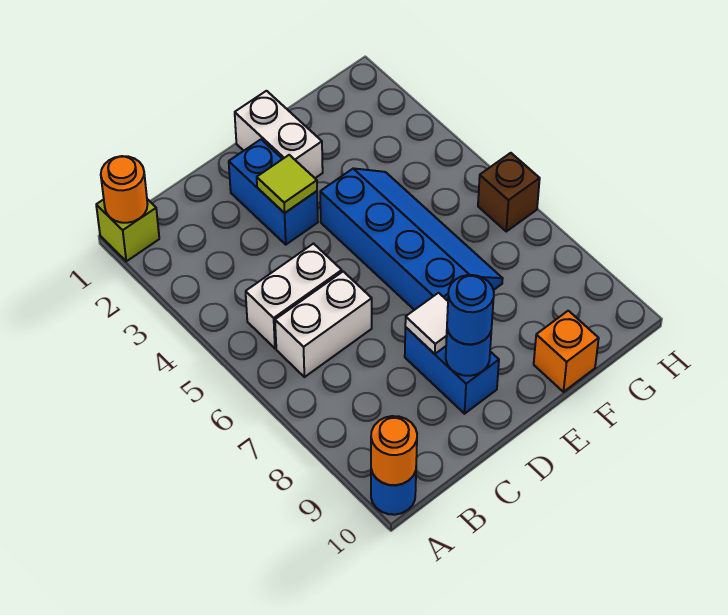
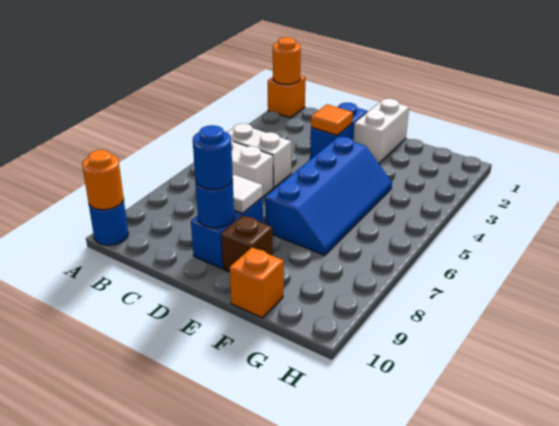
lime brick A1 level 1 -> orange brick A1 level 1
lime tile D3 level 2 -> orange tile D3 level 2
brown brick H6 level 1 -> brown brick E9 level 1

